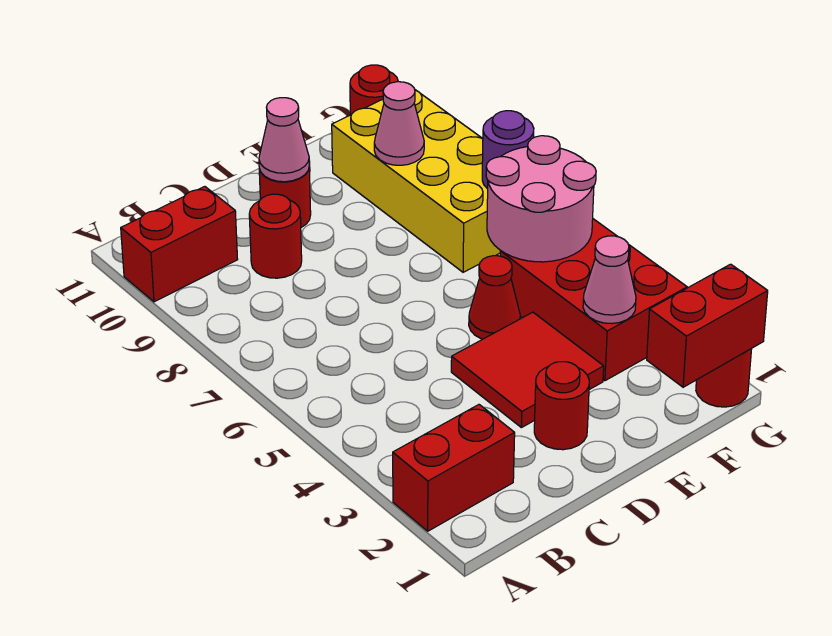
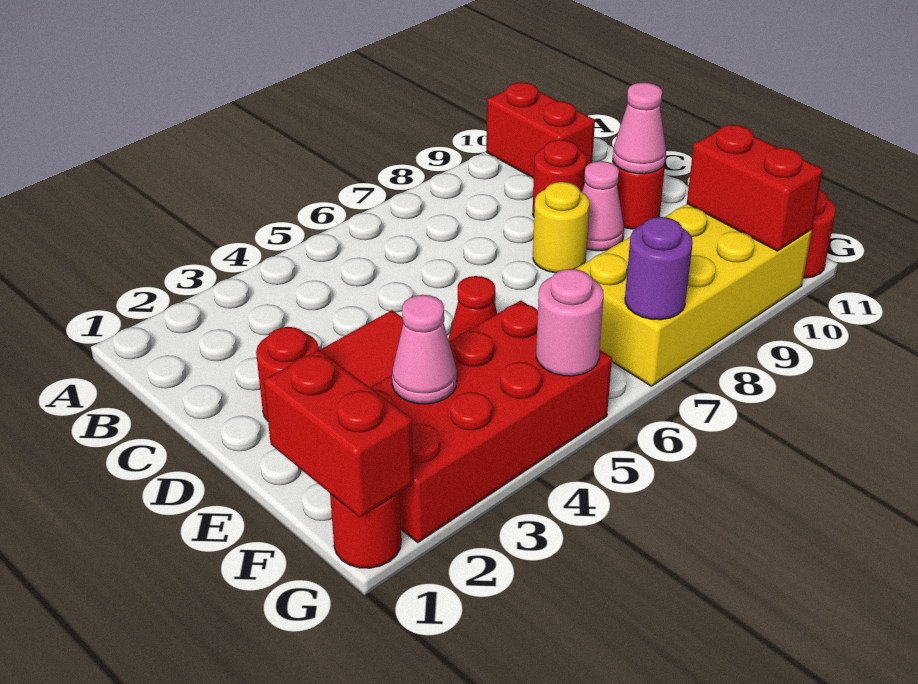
red brick A2:B2 level 1 -> red brick F10:G10 level 2
none -> yellow round brick D8 level 1
red brick F3:G5 level 1 -> red brick F2:G5 level 1
pink round brick F5:G6 level 2 -> pink round brick G5 level 2
pink cone F9 level 2 -> pink cone D9 level 1

